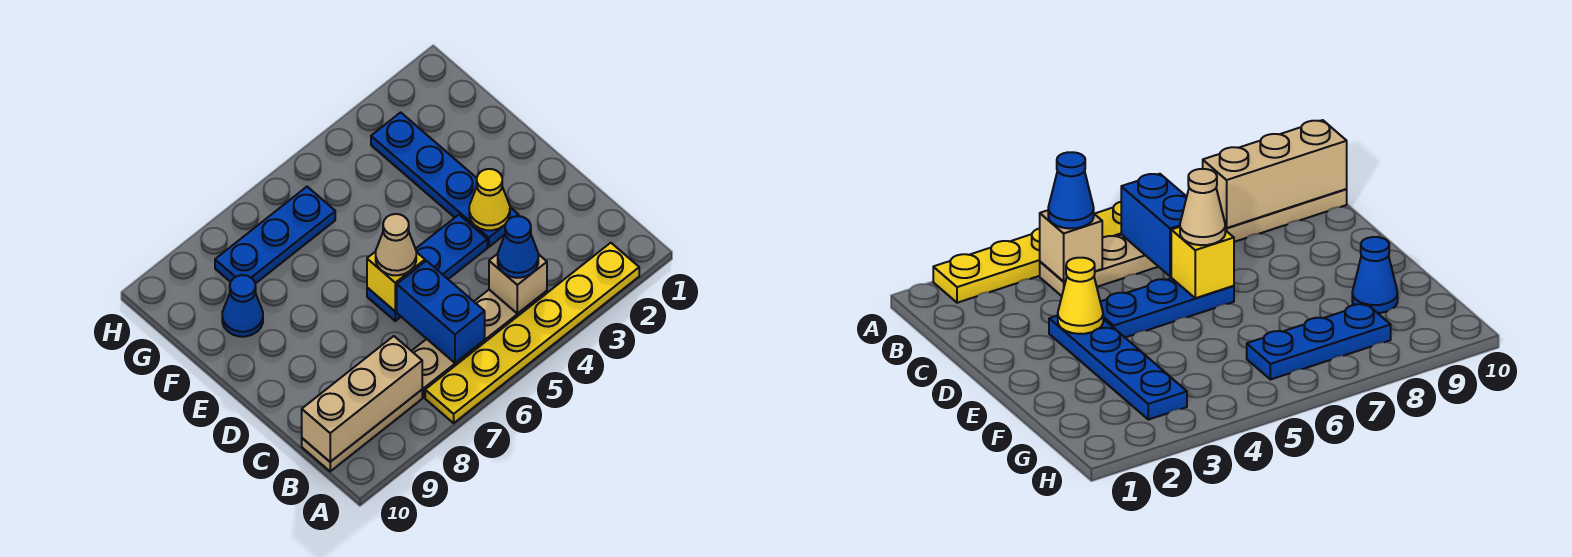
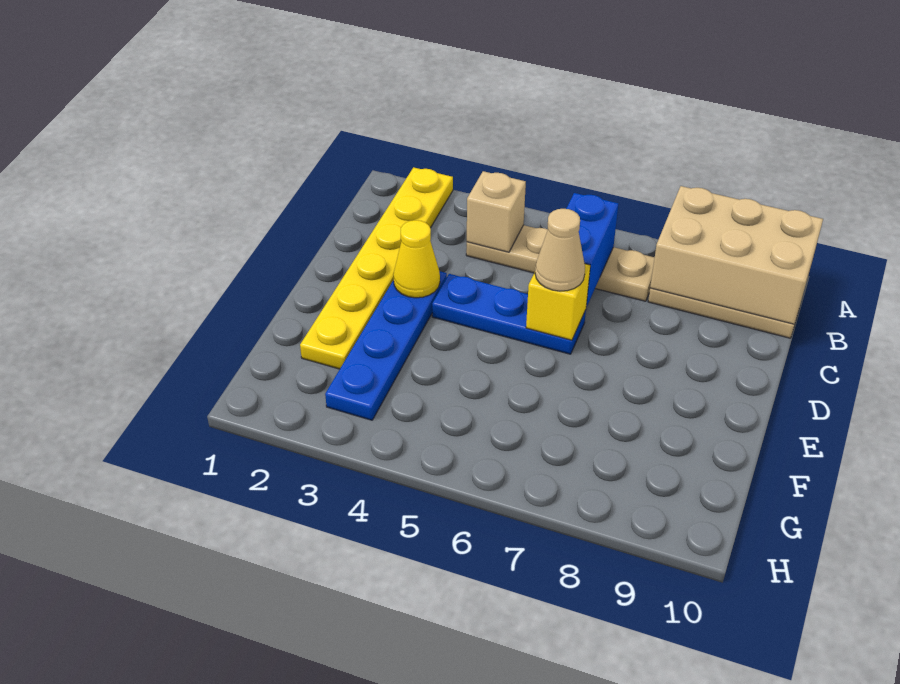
yellow plate A2:A7 level 1 -> yellow plate A2:F2 level 1
blue cone B4 level 3 -> none
tan brick B8:B10 level 2 -> tan brick A8:B10 level 2
blue cone F9 level 1 -> none
blue plate G6:G8 level 1 -> none

